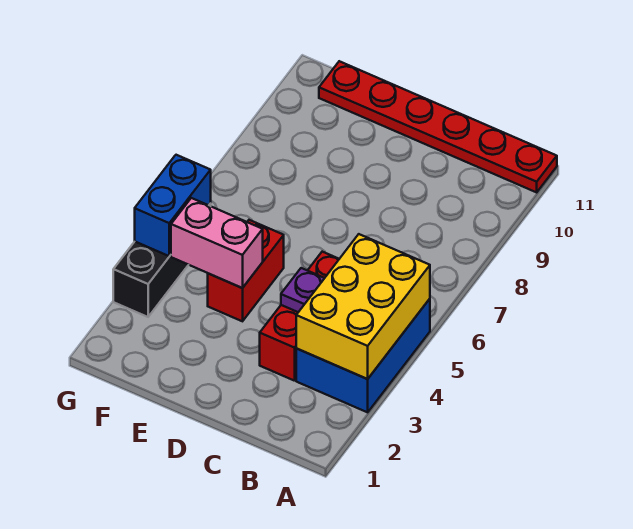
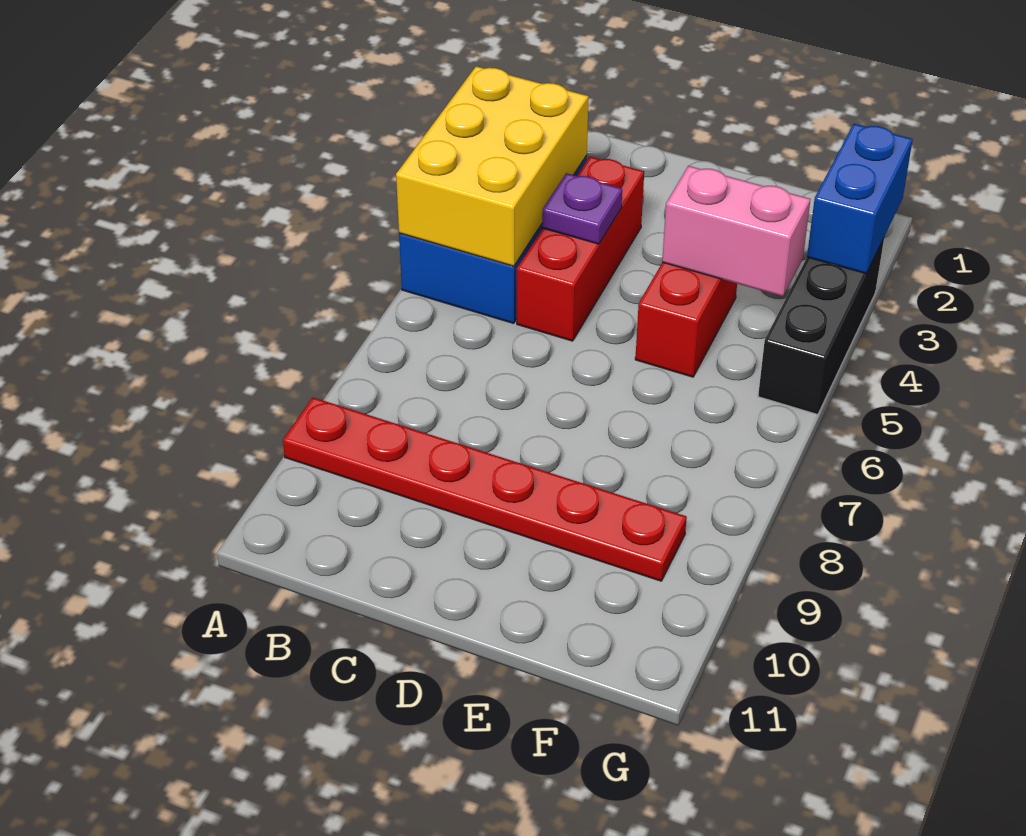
red plate A11:F11 level 1 -> red plate A9:F9 level 1
blue brick G4:G5 level 2 -> blue brick G2:G3 level 2

